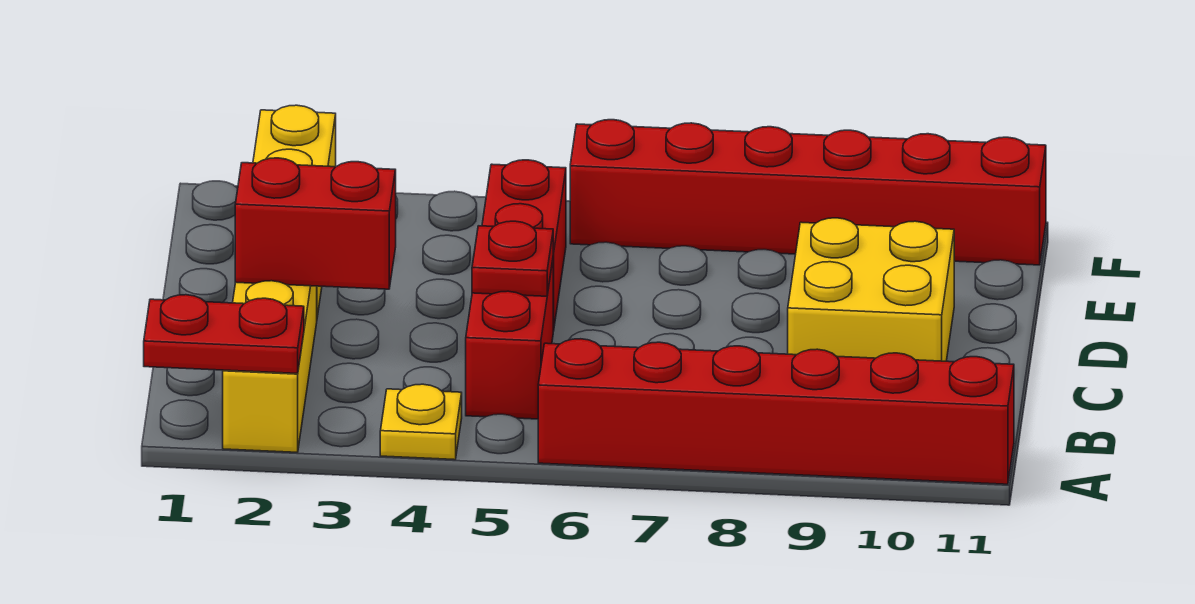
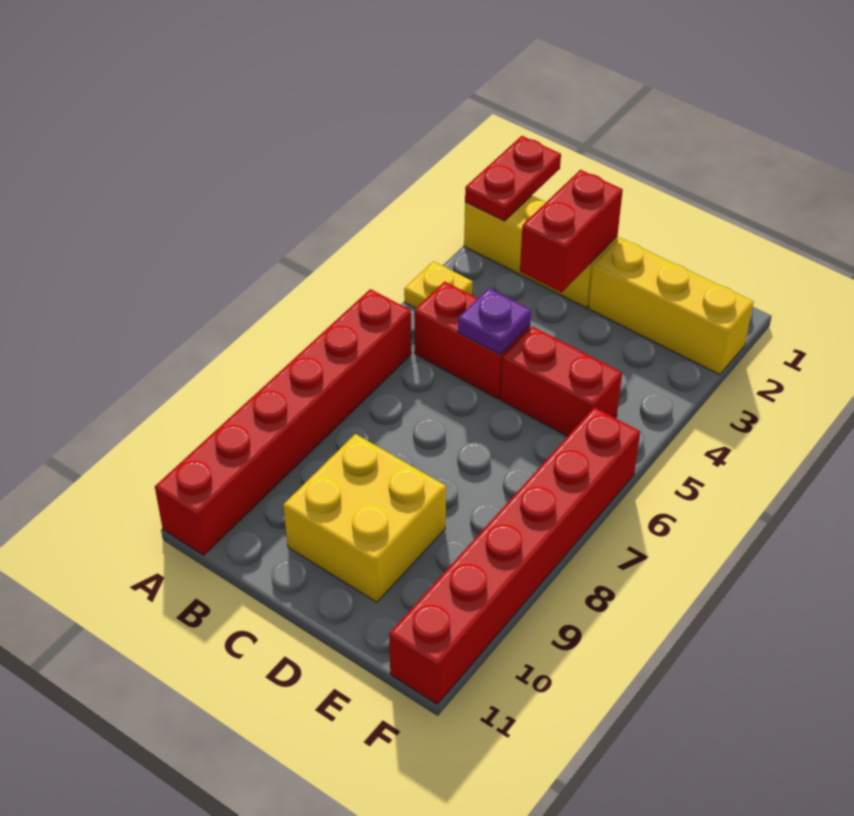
red plate C5 level 2 -> purple plate C5 level 2

